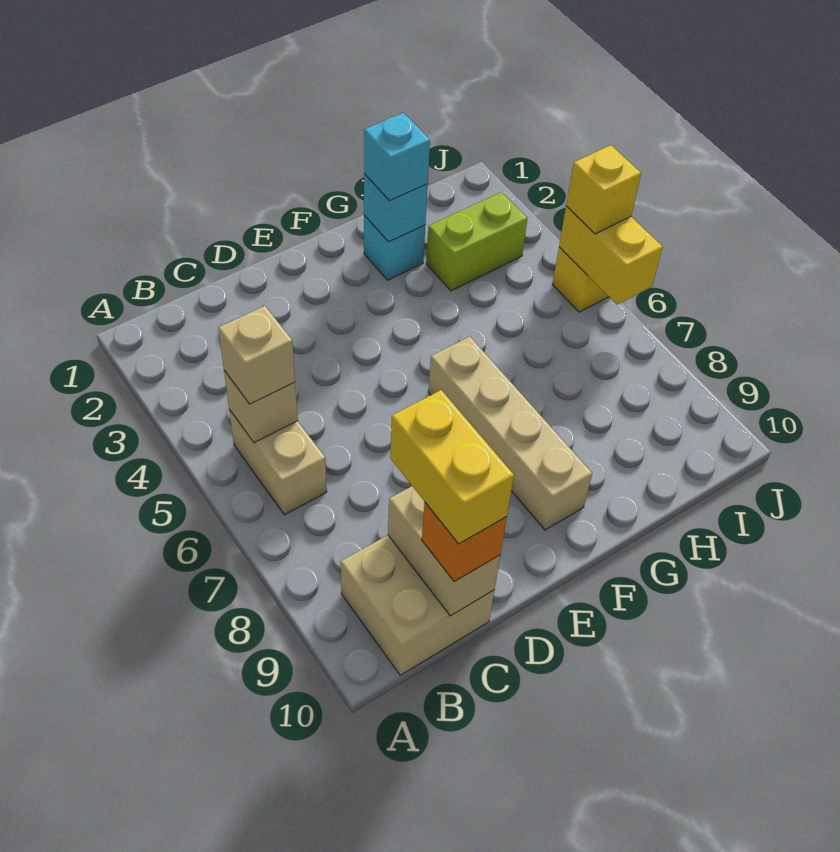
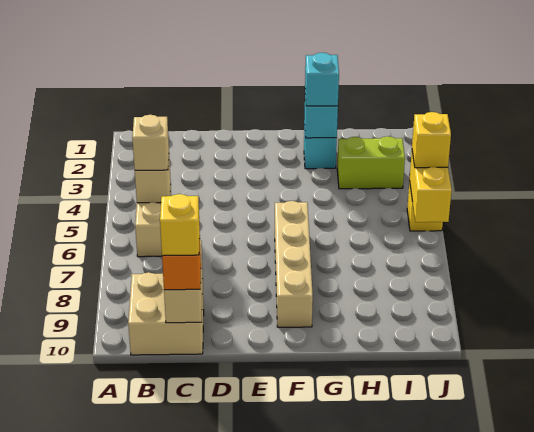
yellow brick C9:C10 level 4 -> yellow brick C10 level 4

